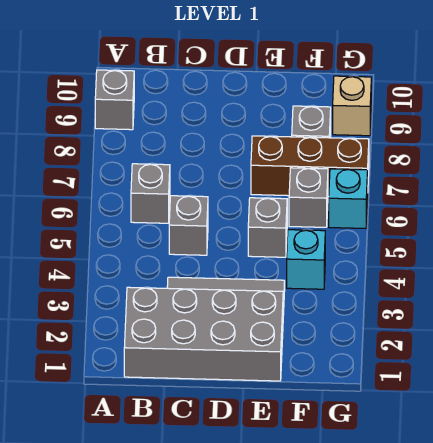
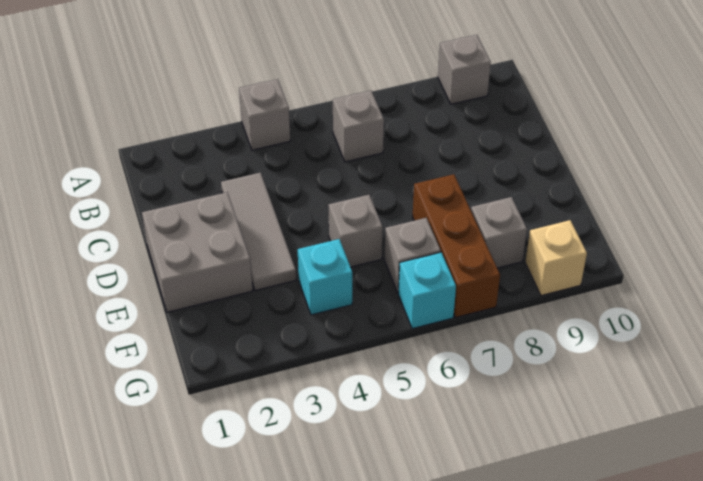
grey brick B1:E2 level 1 -> grey brick D1:E2 level 1
grey brick C5 level 1 -> grey brick A4 level 1

